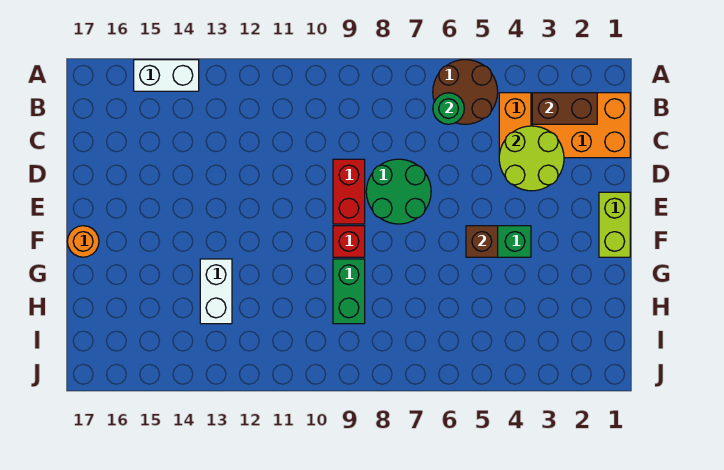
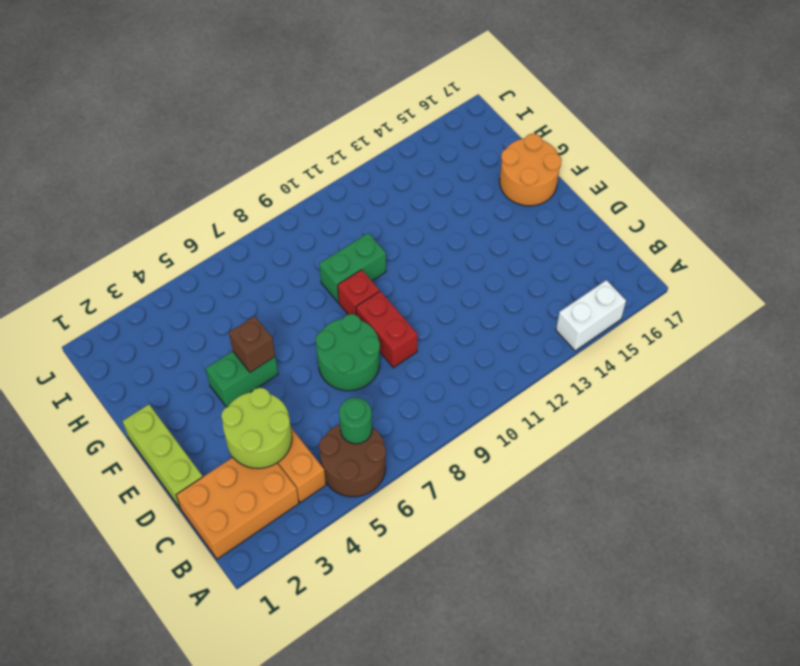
brown brick B2:B3 level 2 -> none
lime brick E1:F1 level 1 -> lime brick D1:F1 level 1
orange round brick F17 level 1 -> orange round brick F16:G17 level 1
green brick G9:H9 level 1 -> green brick G9:G10 level 1
white brick G13:H13 level 1 -> none

